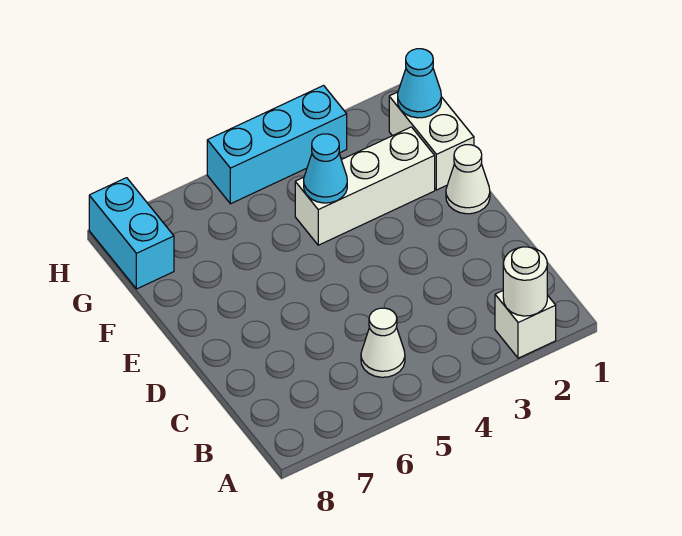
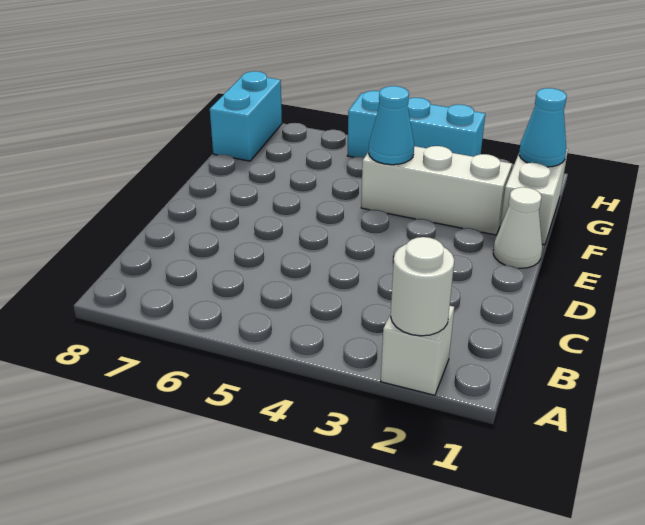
white cone B5 level 1 -> none

